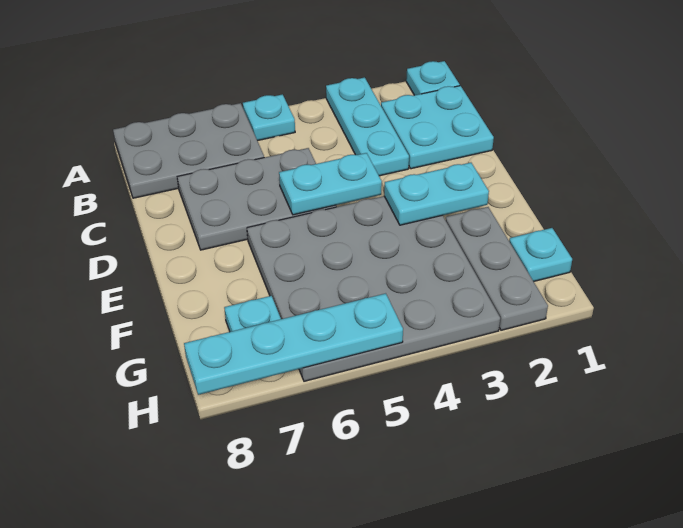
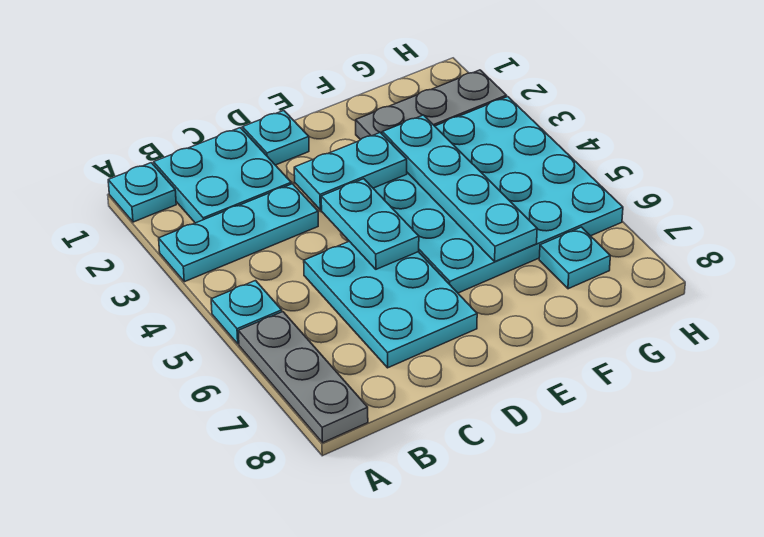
grey plate A6:B8 level 1 -> grey plate A6:A8 level 1
grey plate C5:D7 level 1 -> cyan plate C5:D7 level 1
cyan plate E2:E3 level 2 -> cyan plate D3:E3 level 2
grey plate E3:H6 level 1 -> cyan plate E3:H6 level 1
cyan plate G1 level 1 -> cyan plate D1 level 1
cyan plate H5:H8 level 2 -> cyan plate F3:F6 level 2

